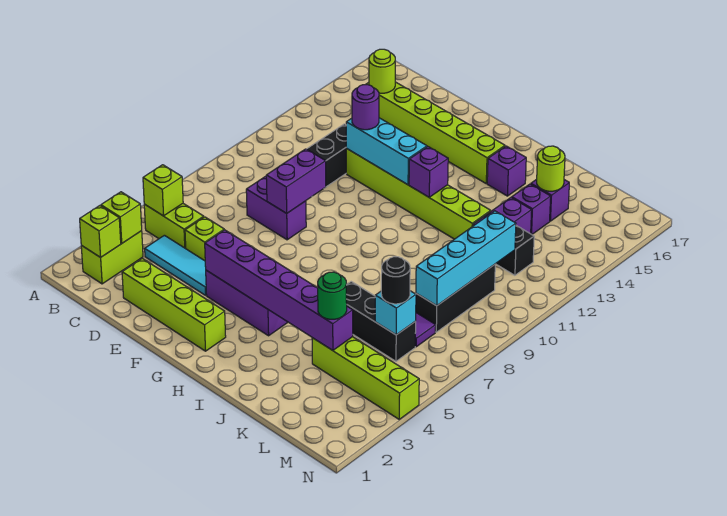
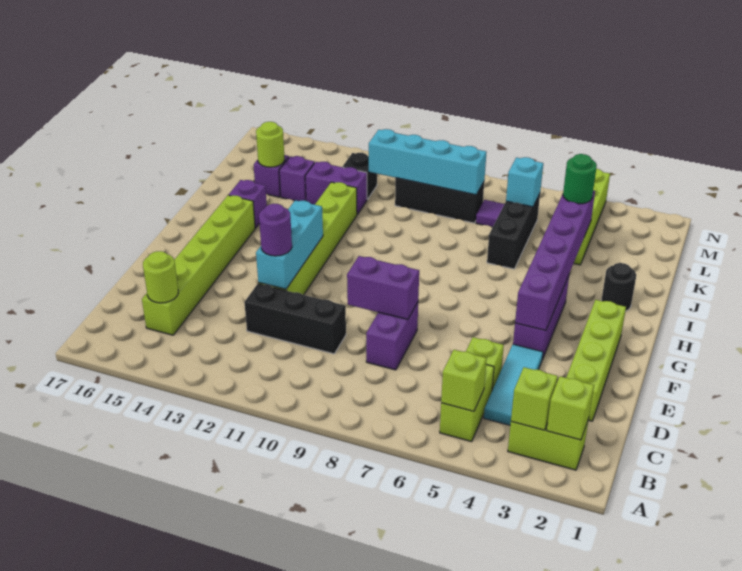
purple brick H12 level 2 -> none
black round brick L6 level 3 -> black round brick I2 level 1

